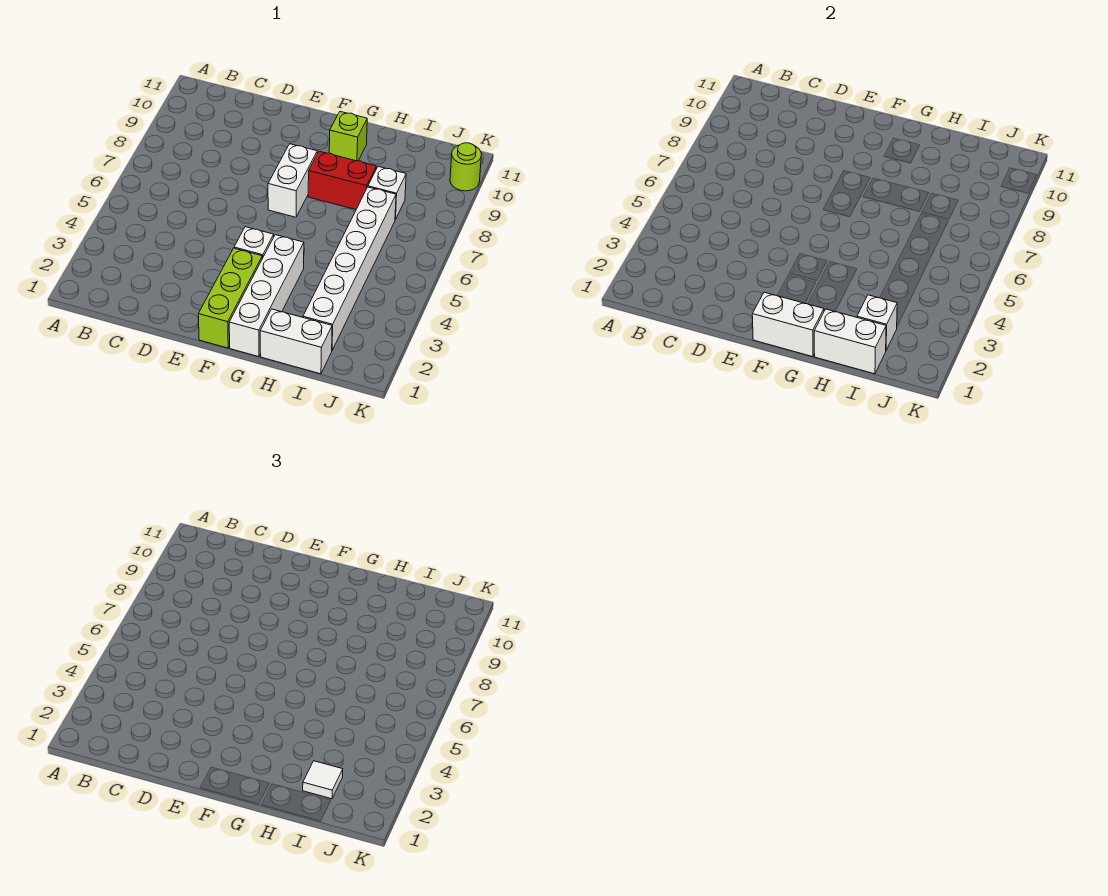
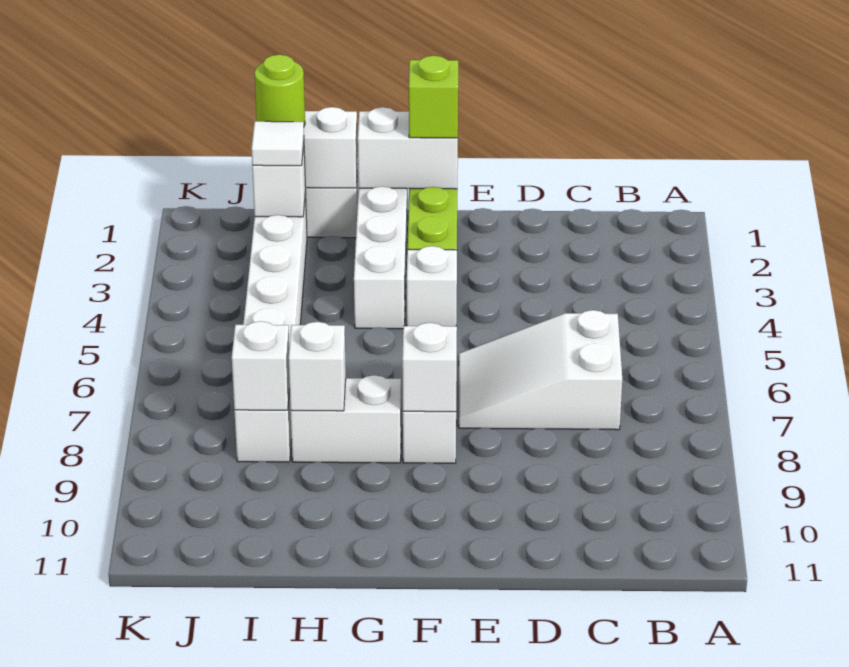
none -> white slope C6:E7 level 1 top C
none -> white brick F8 level 2
red brick G8:H8 level 1 -> white brick G8:H8 level 1
lime brick G10 level 1 -> lime brick F1 level 3
none -> white brick H8 level 2
none -> white brick I8 level 2
lime round brick K10 level 1 -> lime round brick I1 level 3

